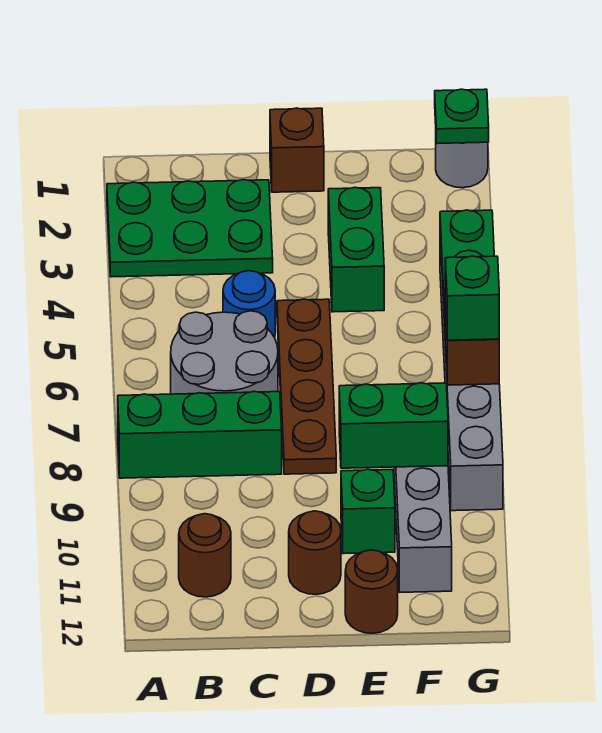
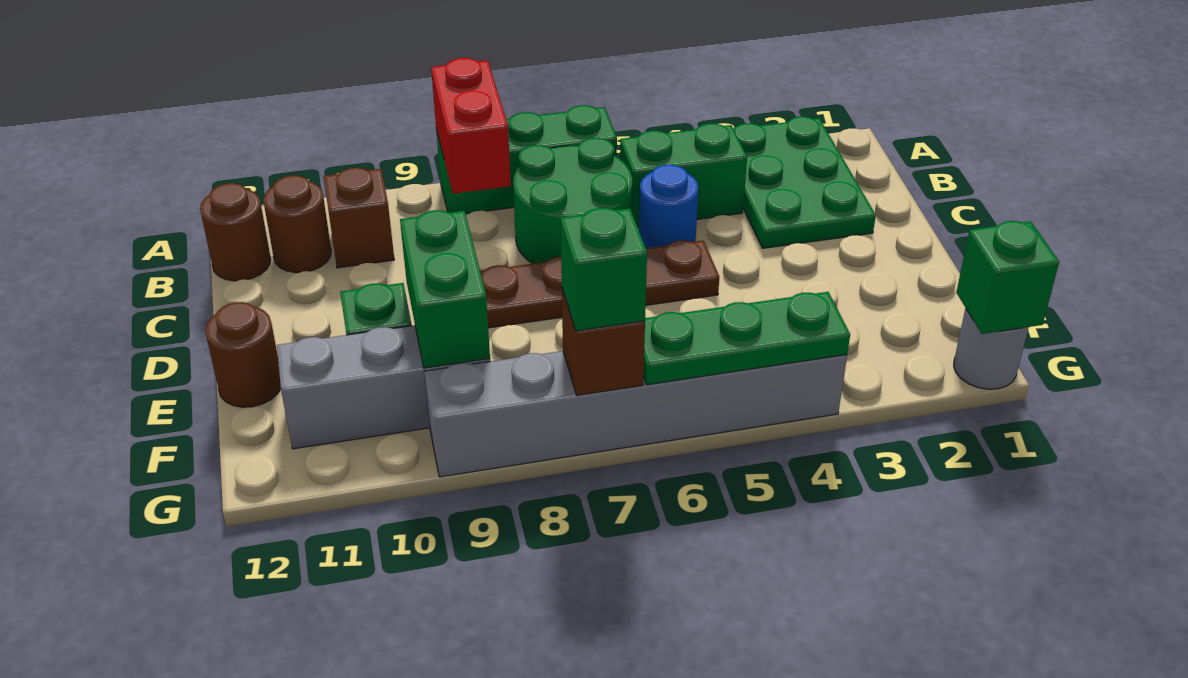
green brick A8:C8 level 1 -> green brick A6:A8 level 1
none -> red brick A8:B8 level 2
grey round brick B6:C7 level 1 -> green round brick B6:C7 level 1
brown brick D1 level 1 -> brown brick B10 level 1
brown round brick D11 level 1 -> brown round brick B12 level 1
green brick E3:E4 level 1 -> green brick B4:B5 level 1
green plate G1 level 2 -> green brick G1 level 2

